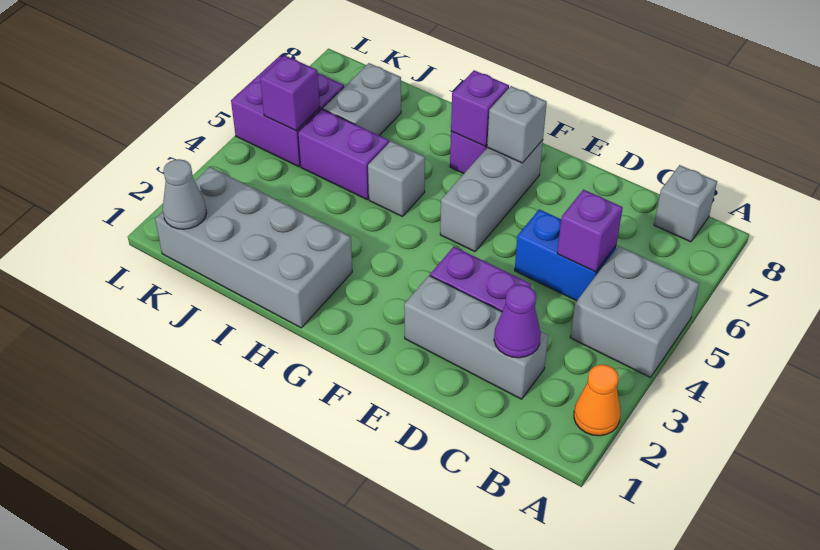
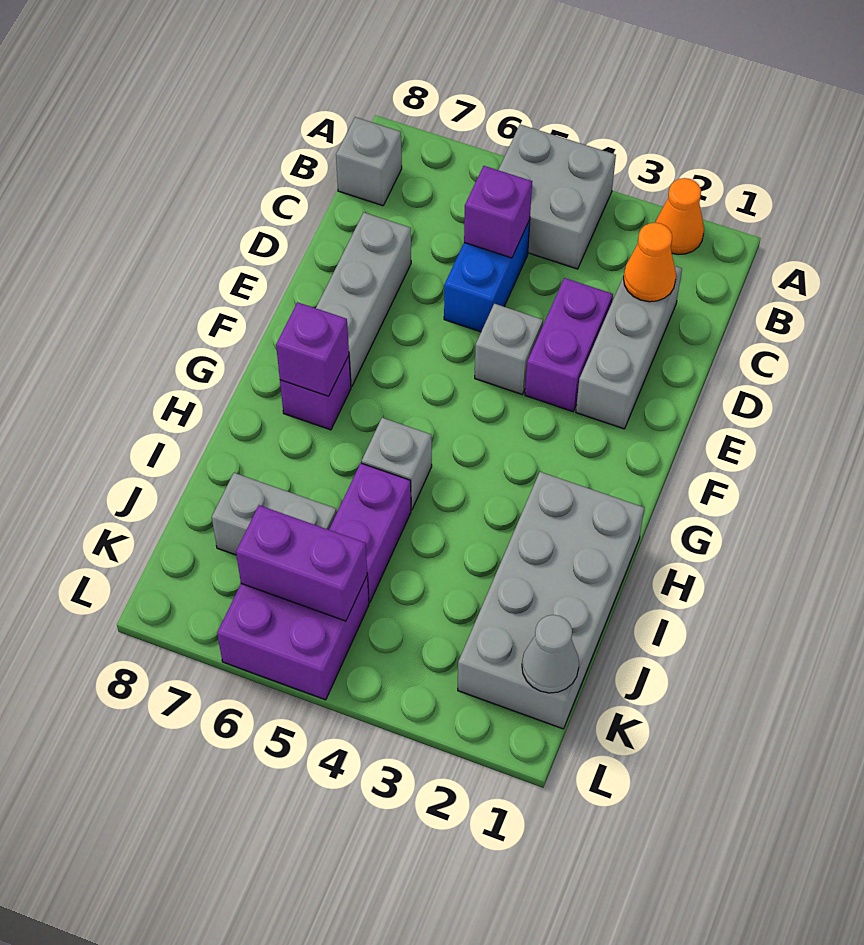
purple cone C2 level 2 -> orange cone C2 level 2
grey brick F5:F7 level 1 -> grey brick D7:F7 level 1
grey brick F7 level 2 -> grey brick E4 level 1
purple brick K5 level 2 -> purple brick K5:K6 level 2

